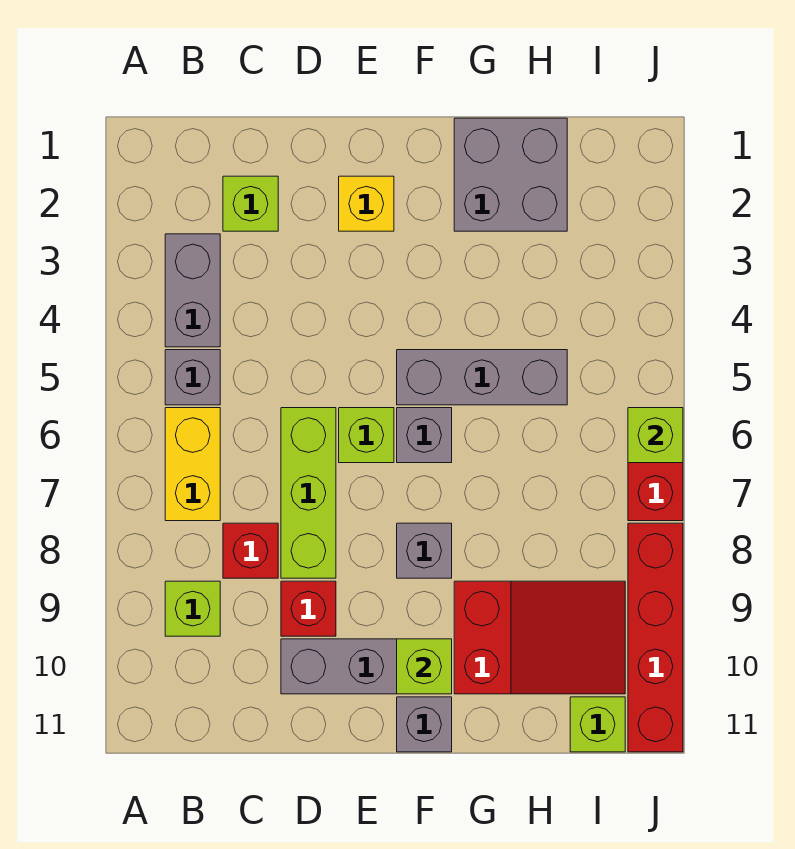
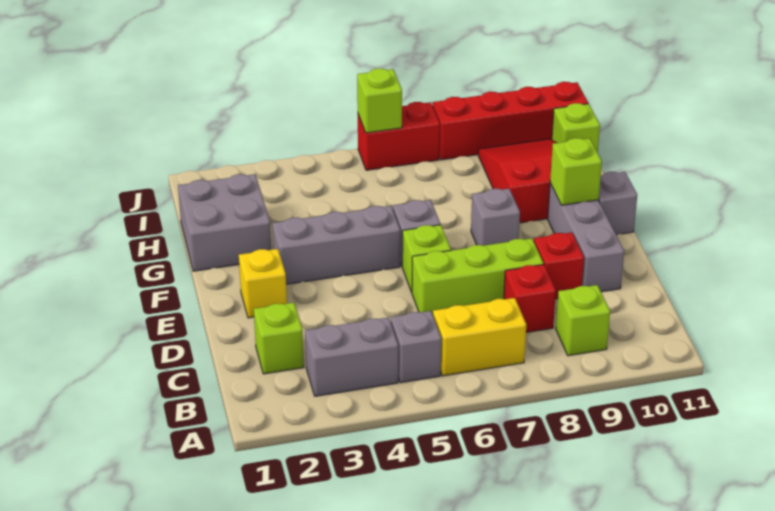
grey brick F5:H5 level 1 -> grey brick F3:F5 level 1

